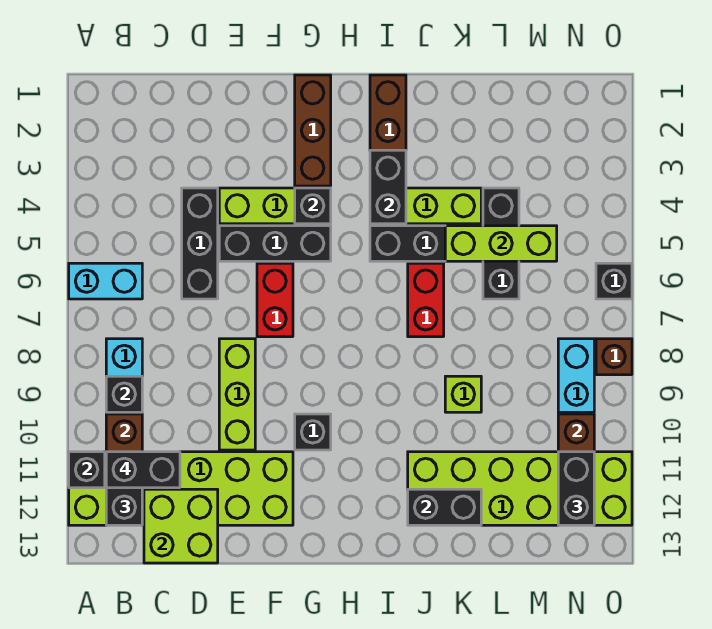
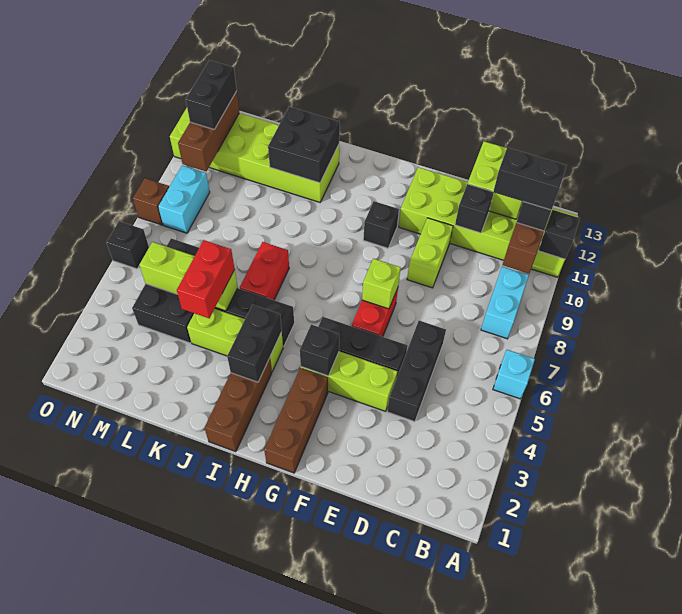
cyan brick A6:B6 level 1 -> cyan brick A6 level 1
black brick B9 level 2 -> black brick D11 level 2
lime brick E8:E10 level 1 -> lime brick E9:E10 level 1
black brick J12:K12 level 2 -> black brick J11:K12 level 2
none -> red brick K4:K5 level 3
lime brick K9 level 1 -> lime brick F7 level 2
black brick L4:L6 level 1 -> black brick L4:M6 level 1

